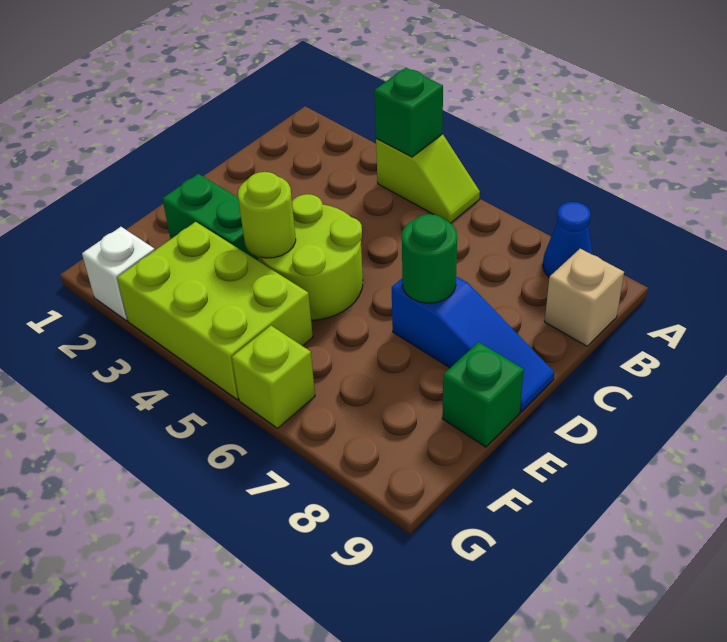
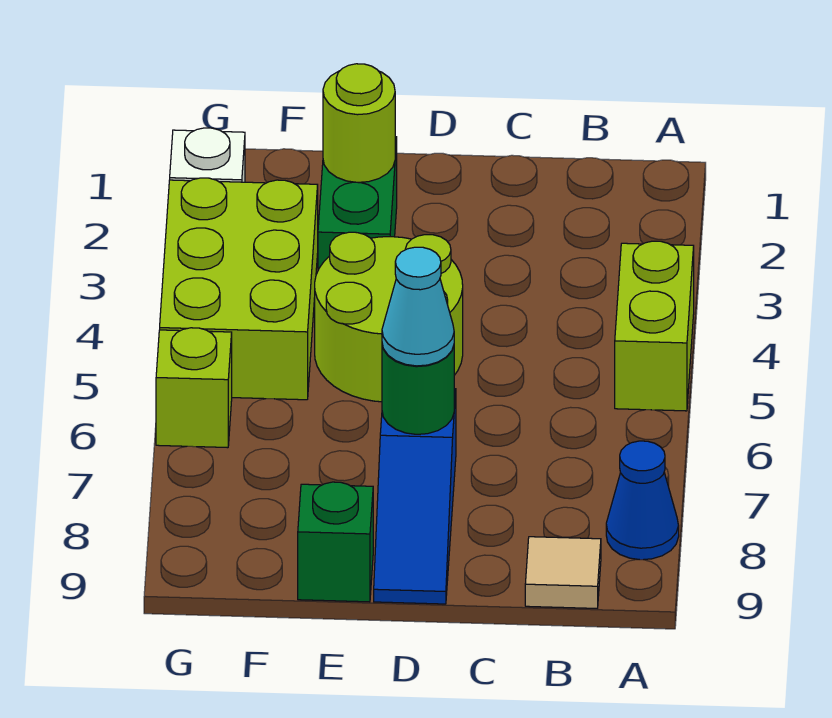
lime slope A4:A5 level 1 top 4 -> lime brick A4:A5 level 1
green brick A4 level 2 -> none
tan brick B9 level 1 -> tan tile B9 level 1
none -> cyan cone D7 level 3
lime round brick E4 level 2 -> lime round brick E2 level 2

